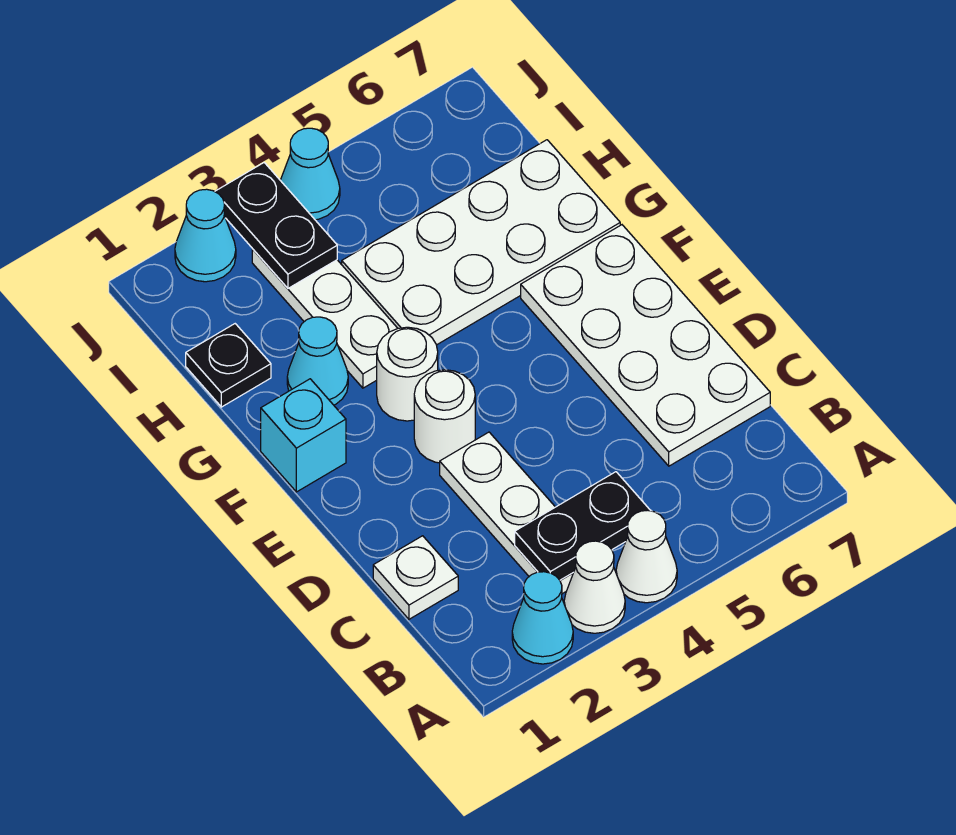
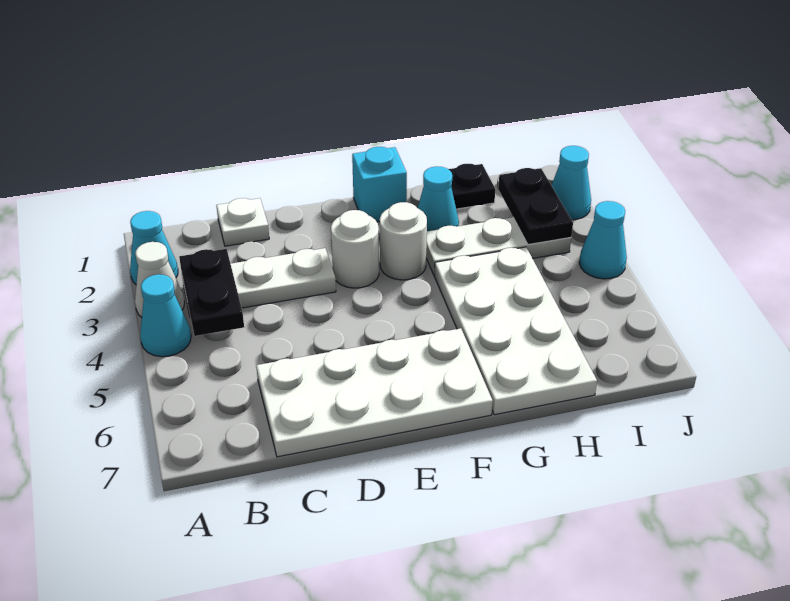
white cone A4 level 1 -> cyan cone A4 level 1
black plate I3:J3 level 2 -> black plate I2:I3 level 2

